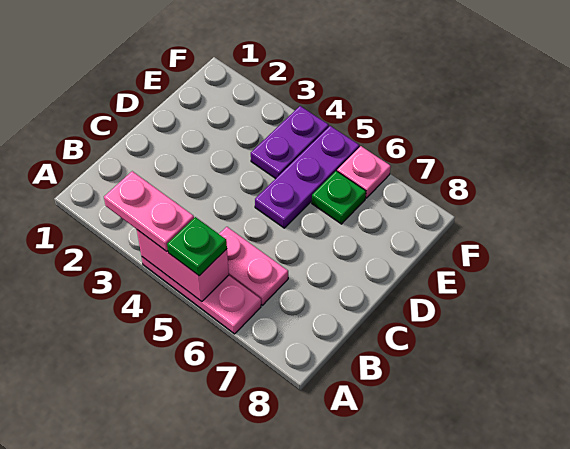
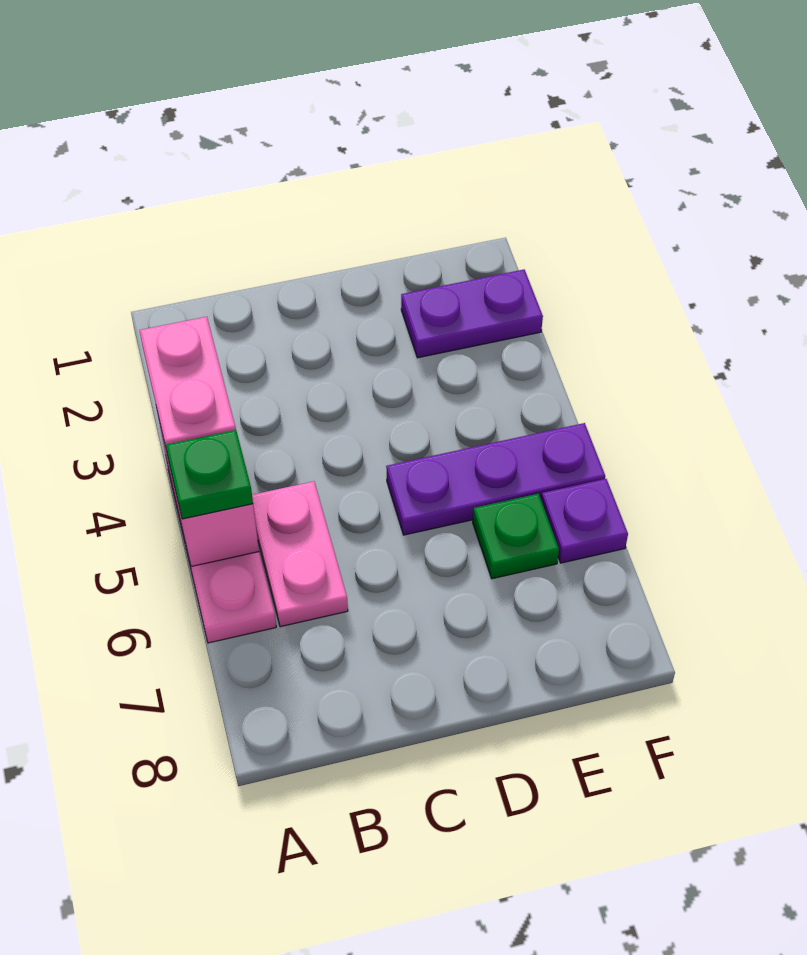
purple plate E4:F4 level 1 -> purple plate E2:F2 level 1
pink plate F6 level 1 -> purple plate F6 level 1

